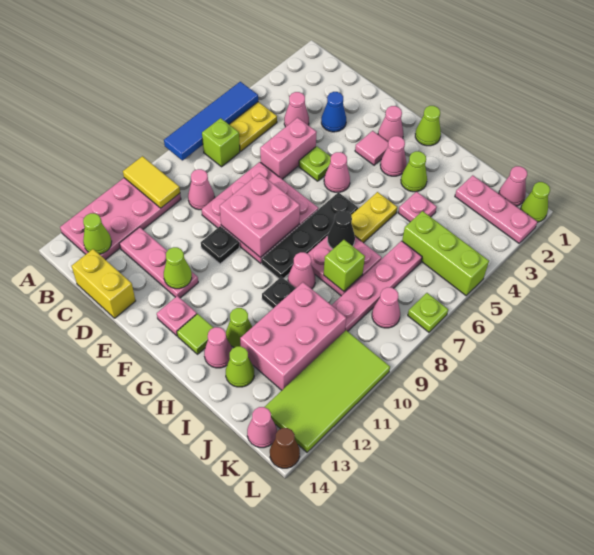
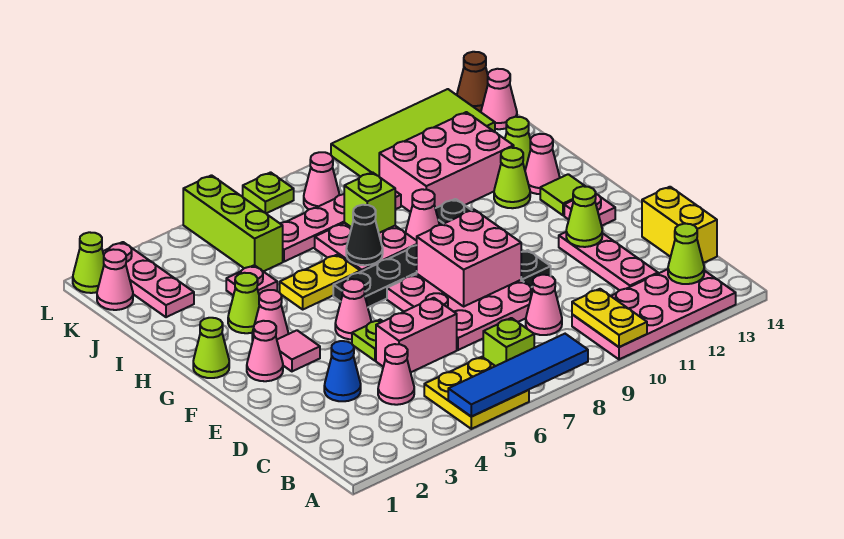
yellow tile A10:B10 level 2 -> yellow plate A10:B10 level 2

